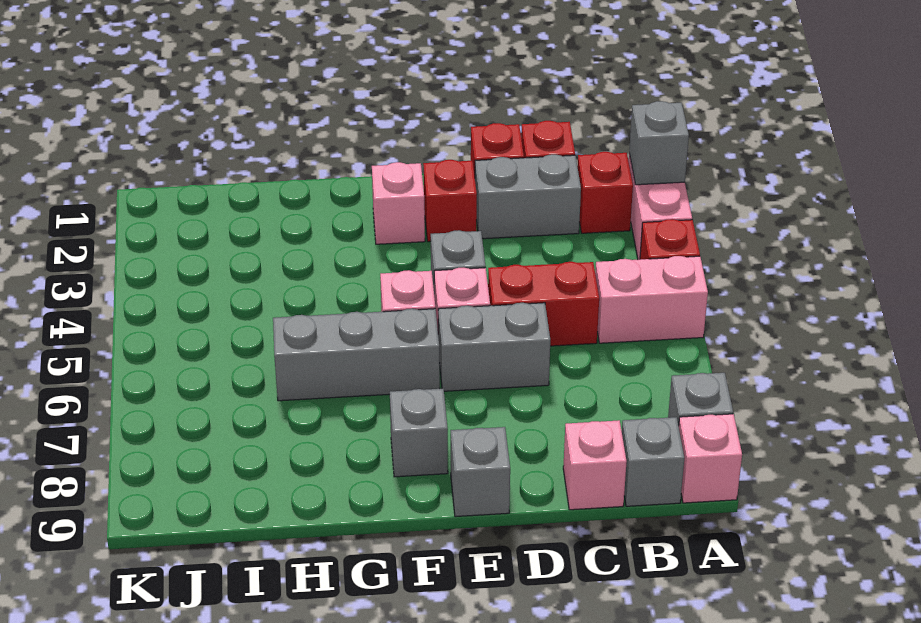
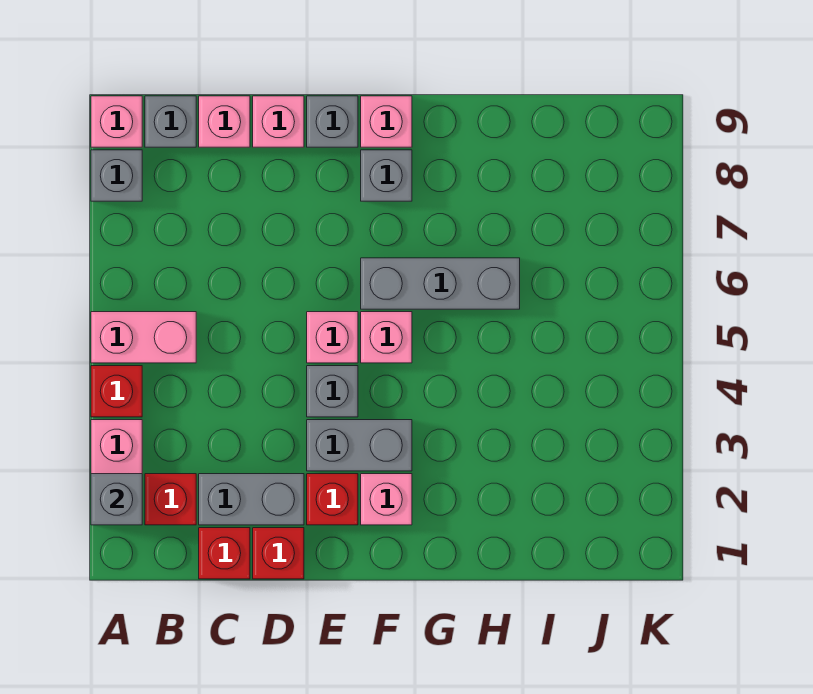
red brick C5:D5 level 1 -> none
grey brick D6:E6 level 1 -> grey brick E3:F3 level 1
none -> pink brick D9 level 1
none -> pink brick F9 level 1

